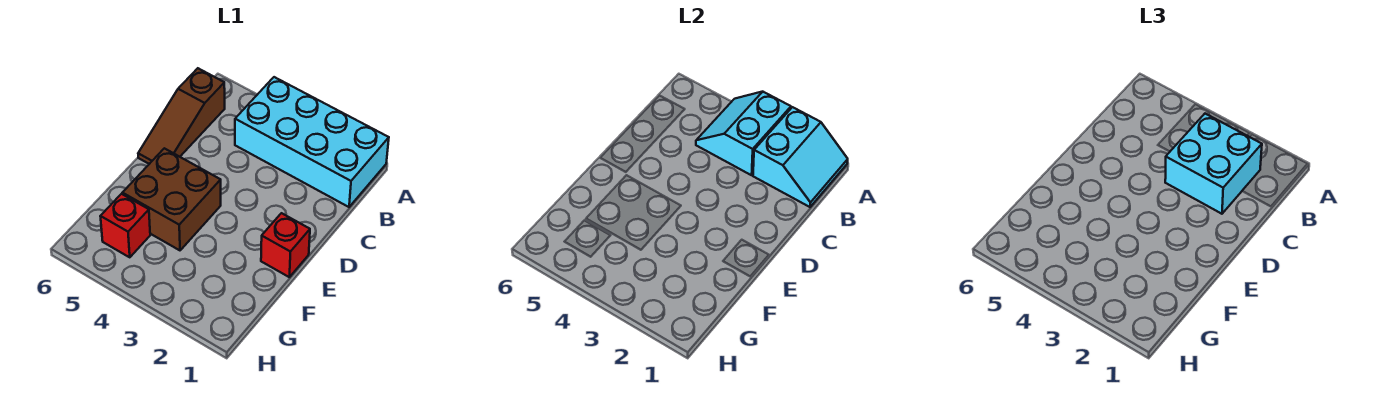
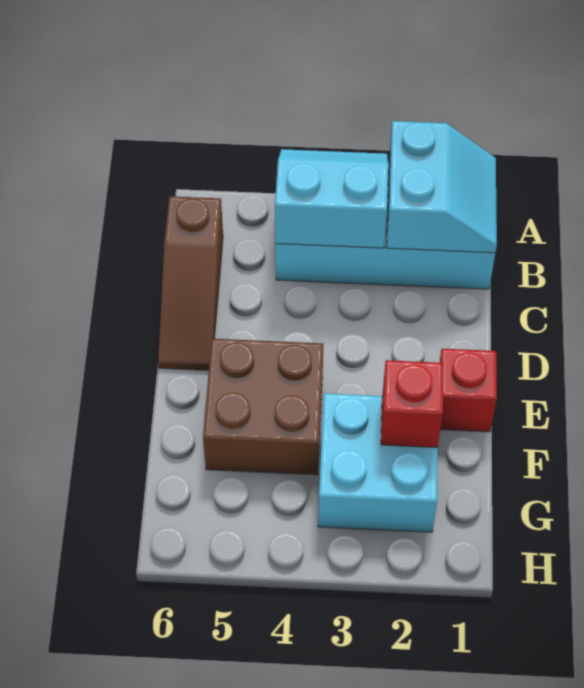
cyan slope A3:B4 level 2 top 3 -> cyan slope A3:B4 level 2 top B
cyan brick B2:C3 level 3 -> cyan brick F2:G3 level 1
red brick G5 level 1 -> red brick F2 level 2

